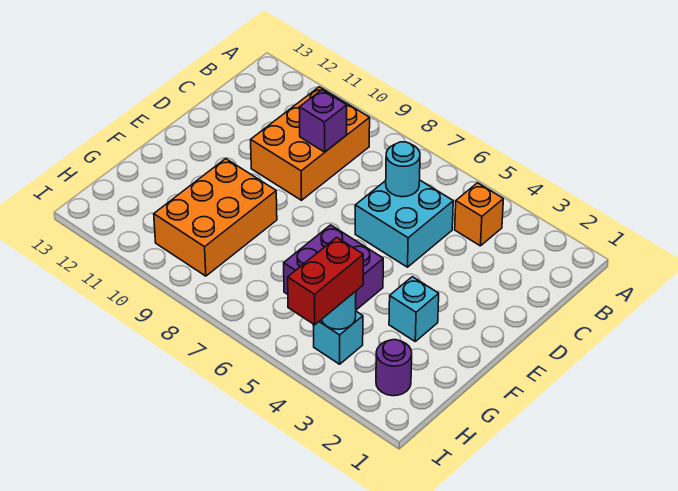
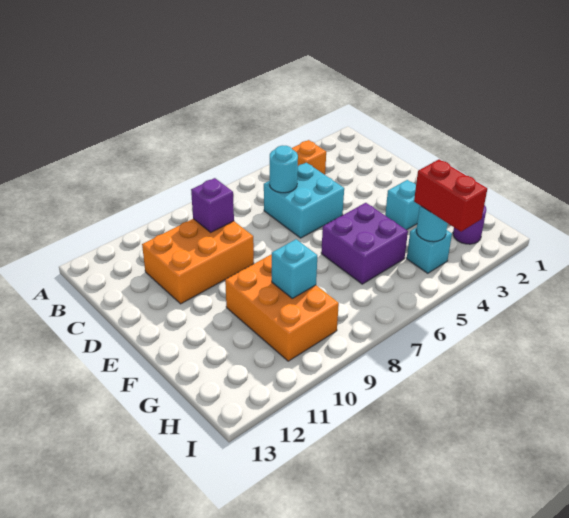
orange brick B9:D10 level 1 -> orange brick C9:D11 level 1
none -> cyan brick G9 level 2

